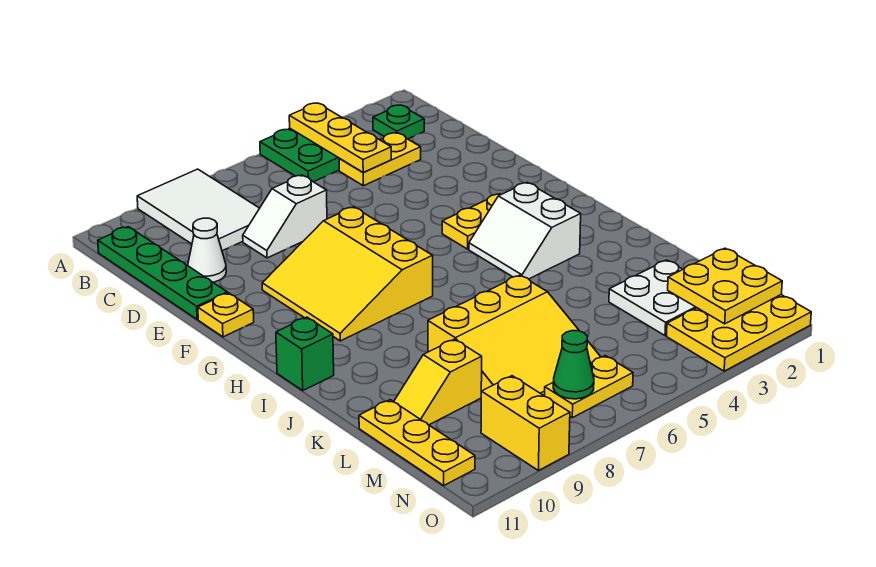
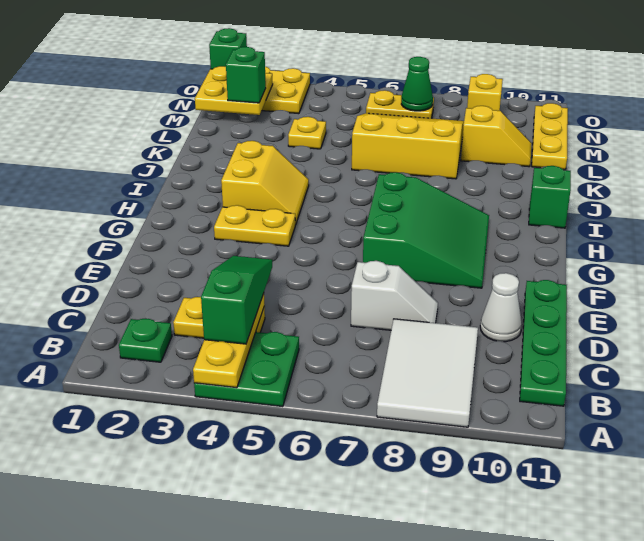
none -> green slope B4:D4 level 3 top B
yellow slope F7:H9 level 1 top 7 -> green slope F7:H9 level 1 top 7
yellow plate F11 level 1 -> yellow plate L4 level 1
white slope H3:I4 level 1 top 3 -> yellow slope H3:I4 level 1 top 3
white plate L2:M3 level 1 -> none
none -> green brick M2 level 3
yellow brick N9:O9 level 1 -> yellow brick N9 level 1
none -> green brick O1 level 2

